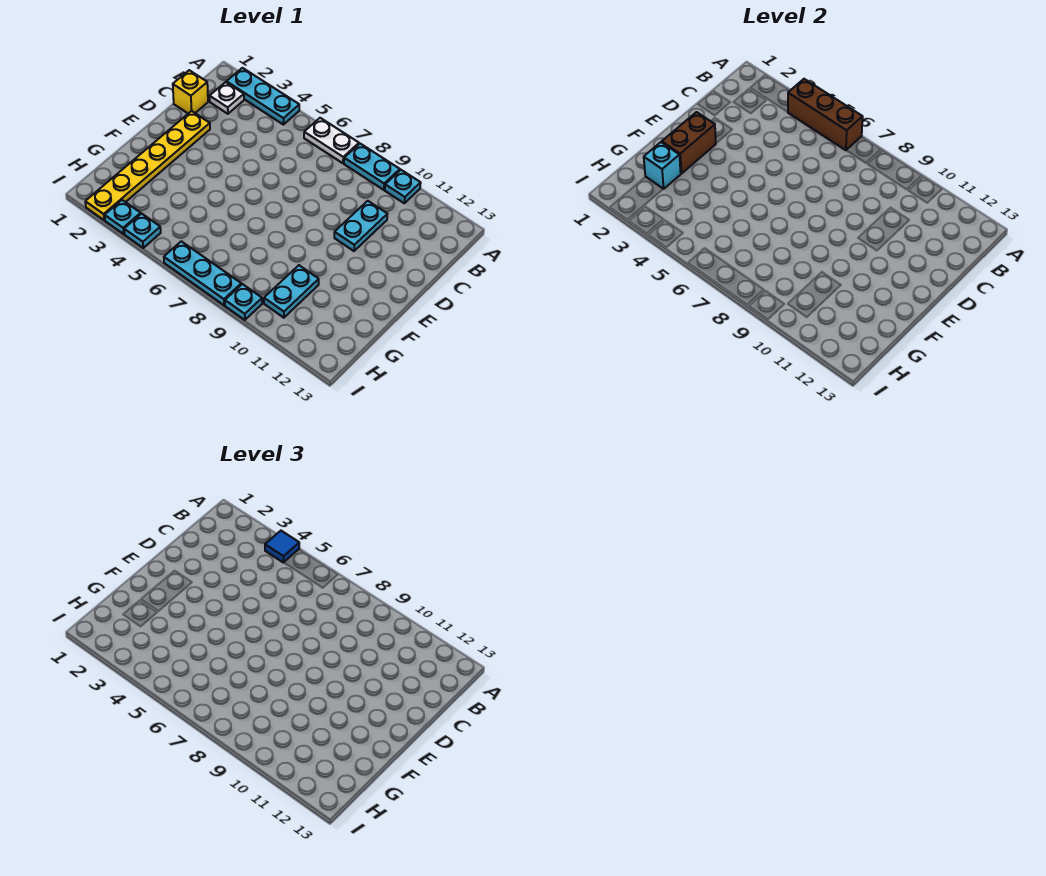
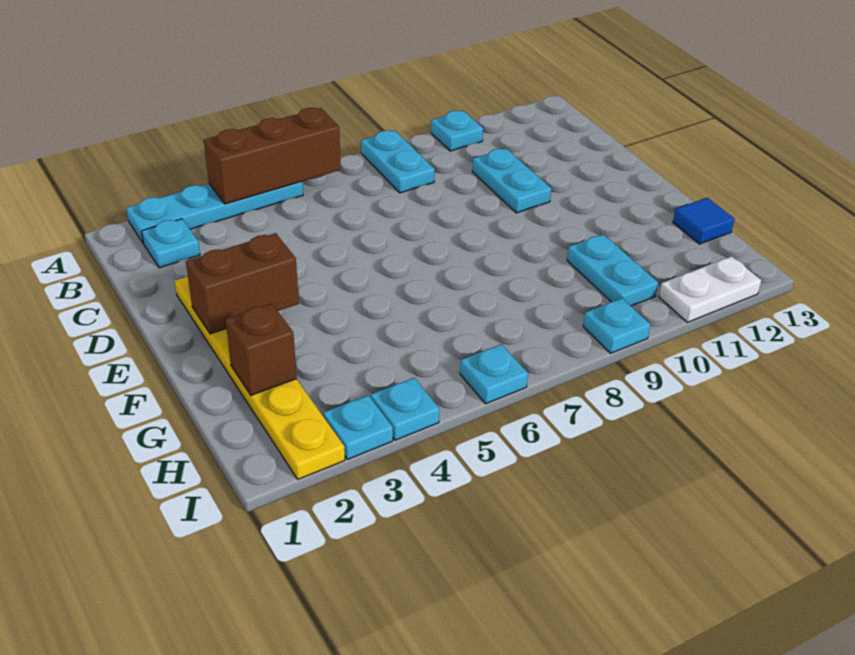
cyan plate A2:A4 level 1 -> cyan plate A2:A5 level 1
blue tile A4 level 3 -> blue tile G13 level 1
white plate A6:A7 level 1 -> white plate I11:I12 level 1
cyan plate A8:A9 level 1 -> cyan plate A8:B8 level 1
white plate B2 level 1 -> cyan plate B2 level 1
yellow brick C1 level 1 -> none
brown brick E2:F2 level 2 -> brown brick E2:E3 level 2
cyan brick G2 level 2 -> brown brick G2 level 2
cyan plate I6:I8 level 1 -> cyan plate I6 level 1

